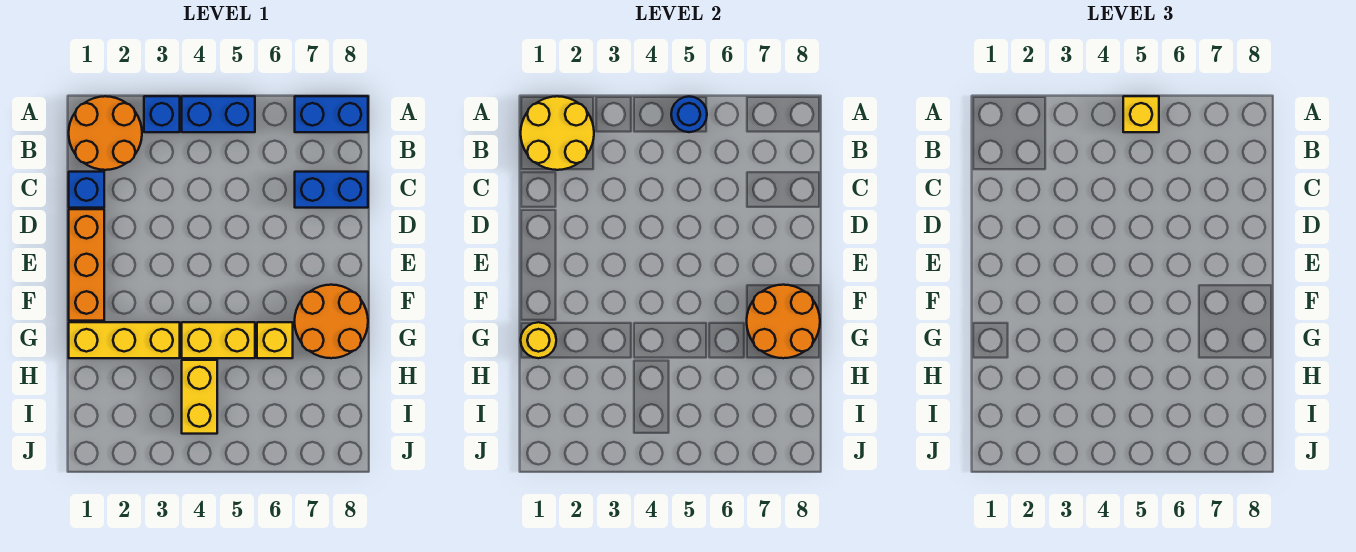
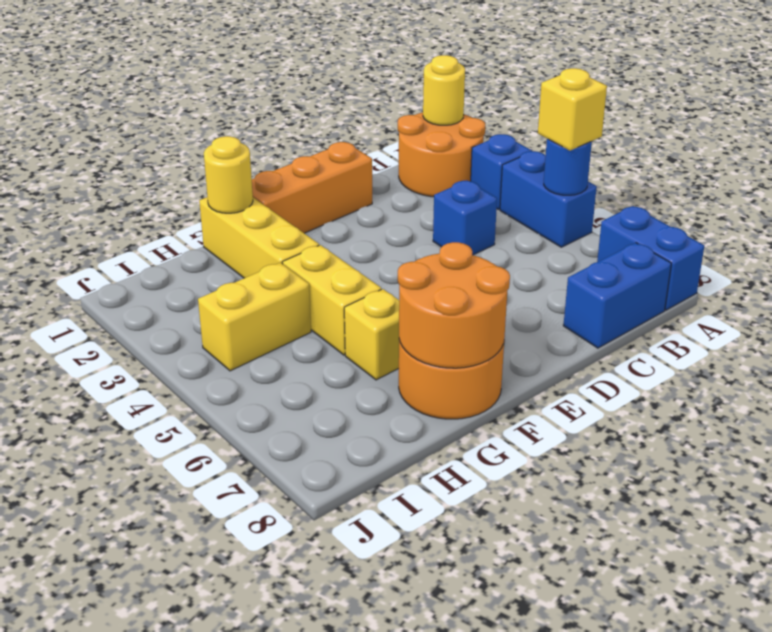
yellow round brick A1:B2 level 2 -> yellow round brick A1 level 2
blue brick C1 level 1 -> blue brick C4 level 1
blue brick C7:C8 level 1 -> blue brick B8:C8 level 1

